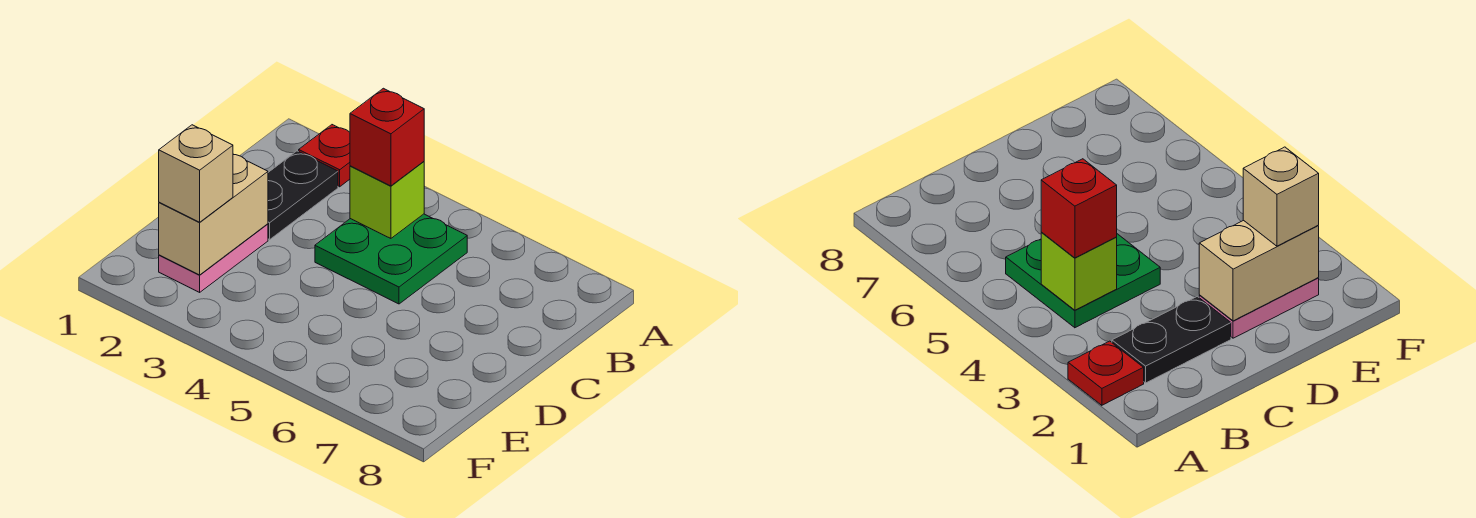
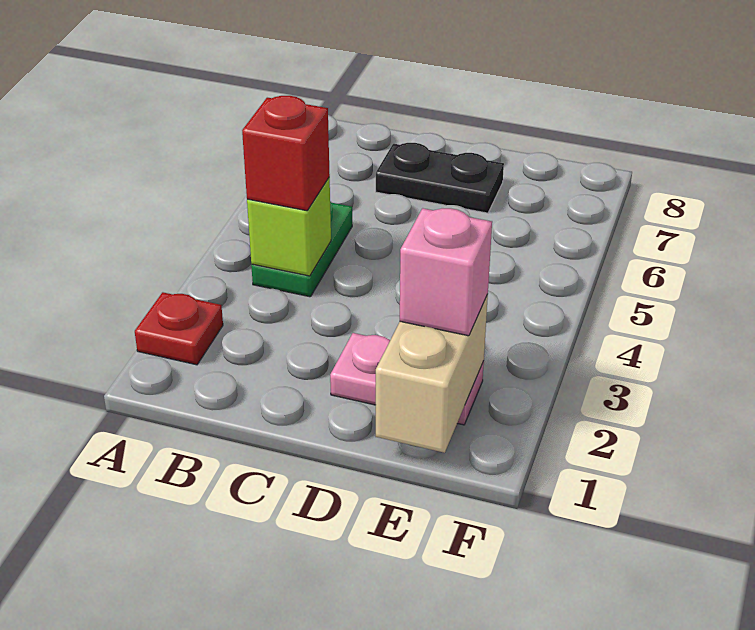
black plate B2:C2 level 1 -> black plate C7:D7 level 1
green plate B4:C5 level 1 -> green plate B4:B5 level 1
tan brick D2:E2 level 2 -> tan brick E1:E2 level 2
tan brick E2 level 3 -> pink brick E2 level 3

